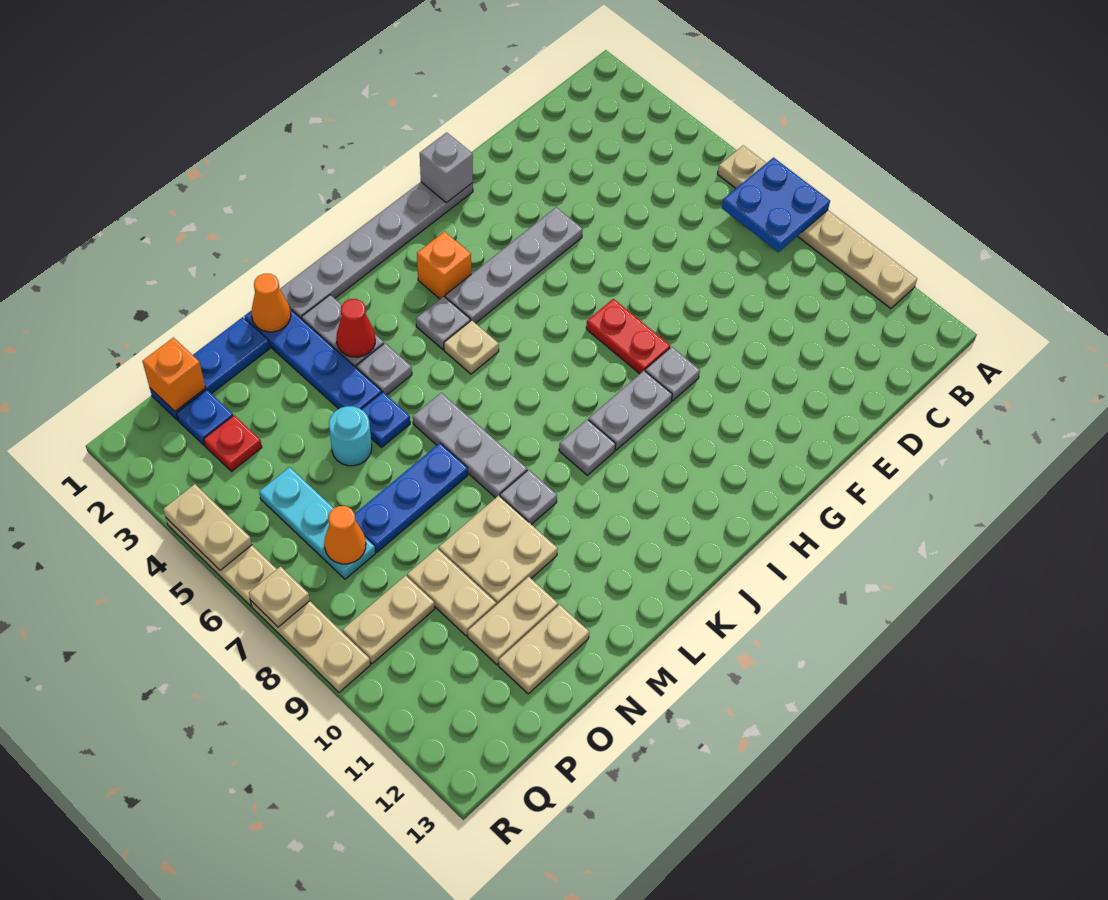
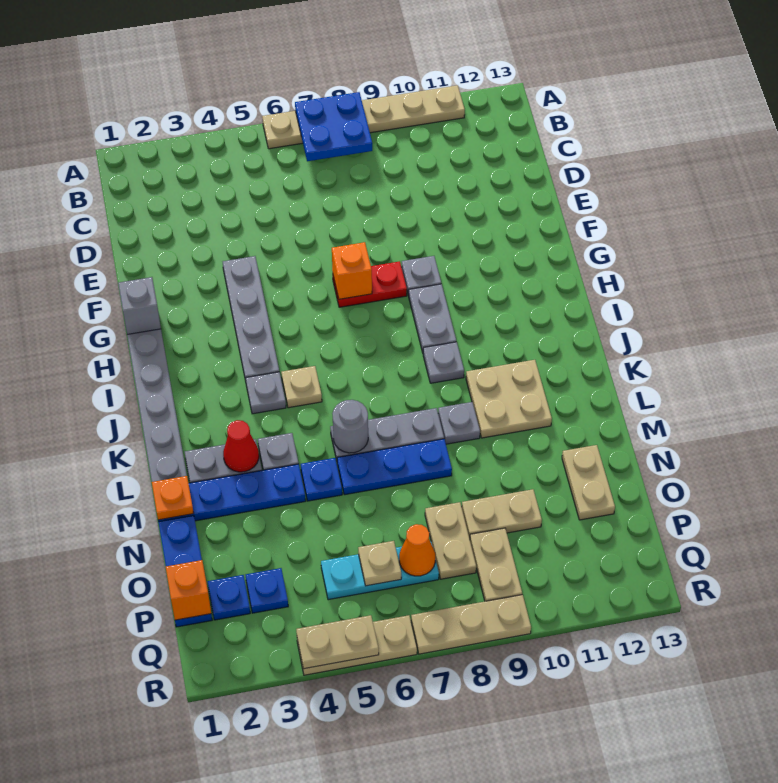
orange brick I3 level 1 -> orange brick G7 level 2
none -> grey round brick L6 level 2
orange cone M1 level 2 -> orange plate M1 level 2
blue plate M7:O7 level 1 -> blue plate M6:M8 level 1
tan plate M9:N10 level 1 -> tan plate K10:L11 level 1
cyan round brick N5 level 1 -> none
tan plate N11:O11 level 1 -> tan plate O8:P8 level 1
red plate P3 level 1 -> blue plate P3 level 1
tan plate R7 level 2 -> tan plate P6 level 2

